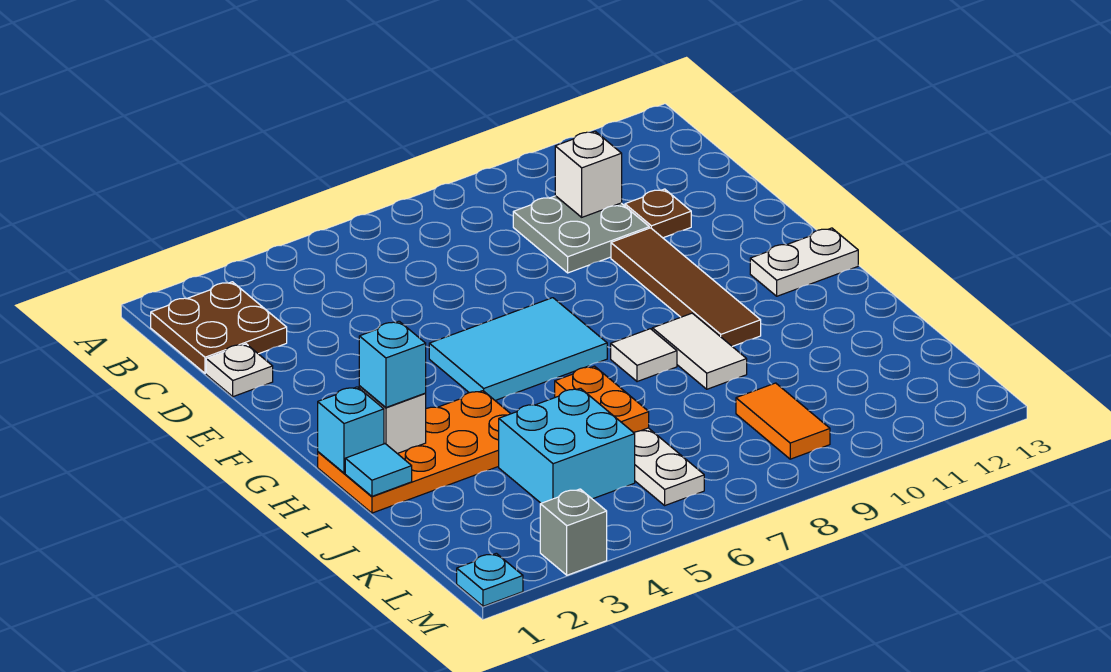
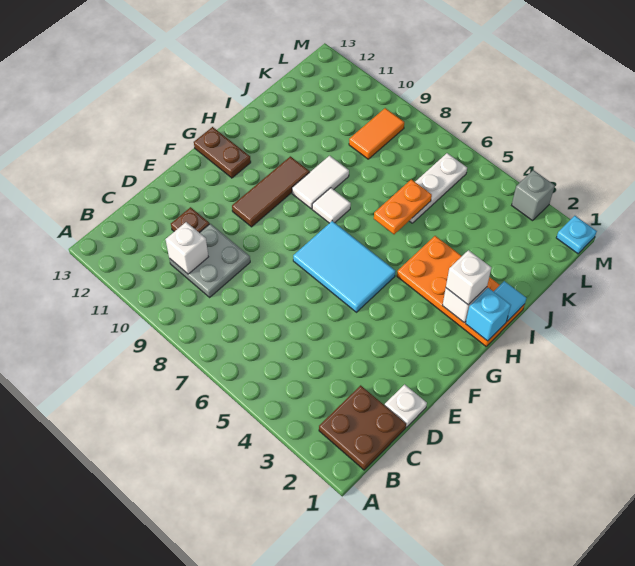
brown tile E10:H10 level 1 -> brown tile F10:H10 level 1
white plate G12:G13 level 1 -> brown plate G12:G13 level 1
cyan brick H2 level 3 -> white brick H2 level 3
cyan brick J4:K5 level 1 -> none

